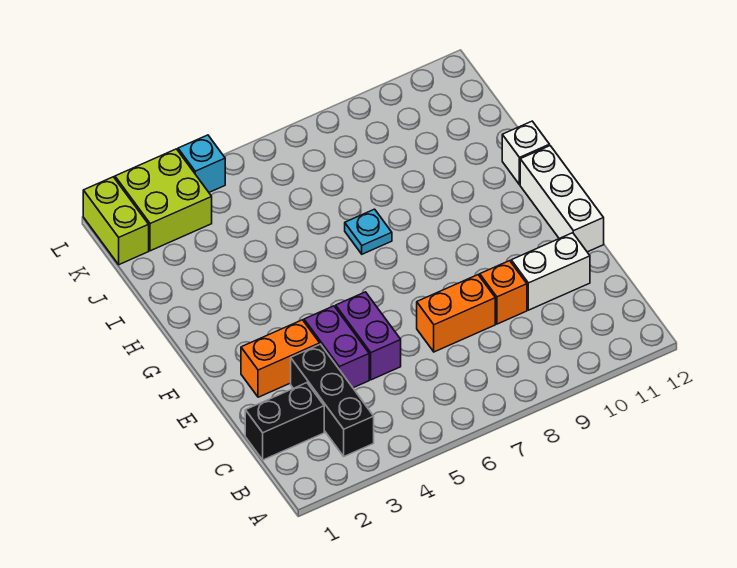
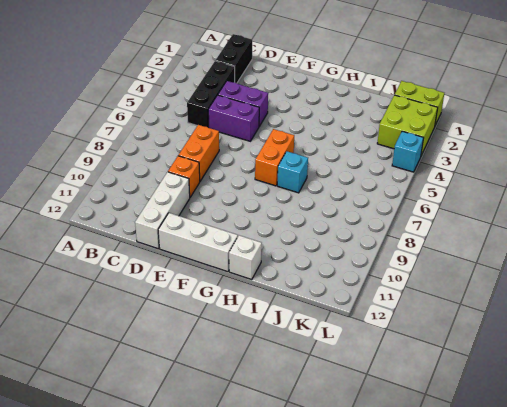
black brick B3:D3 level 1 -> black brick C3:C5 level 1
white brick D10:D11 level 1 -> white brick D10:D12 level 1
orange brick E2:E3 level 1 -> orange brick G6:G7 level 1
cyan plate H7 level 1 -> cyan brick H7 level 1

